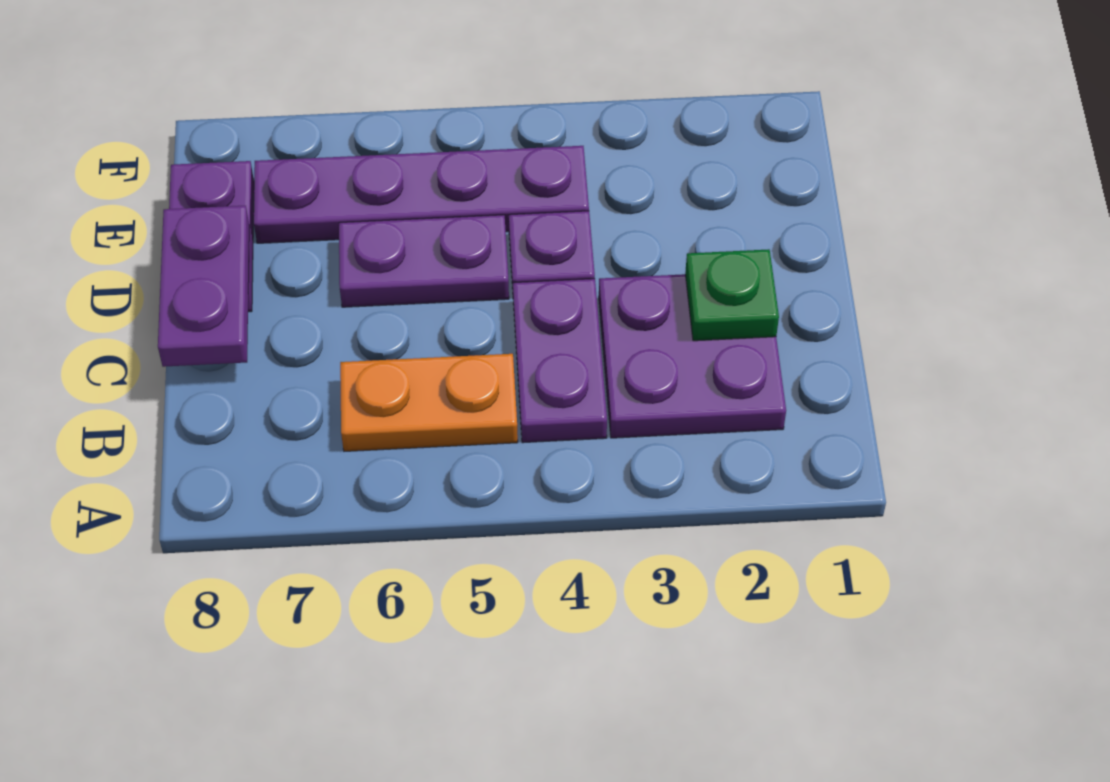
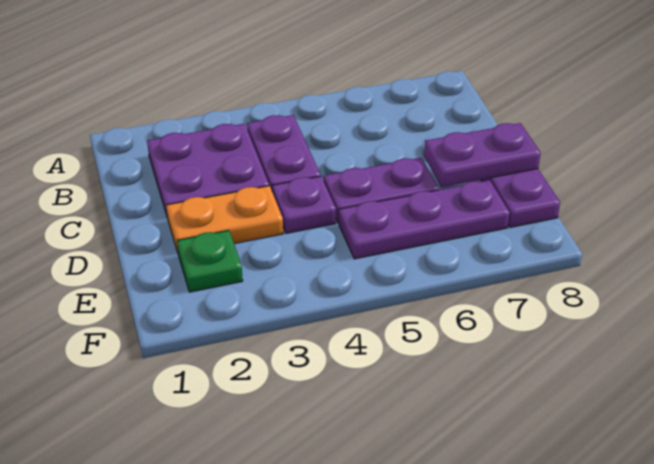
orange plate B5:B6 level 1 -> orange plate D2:D3 level 1
green plate C2 level 2 -> green plate E2 level 1
purple plate C8:D8 level 2 -> purple plate D7:D8 level 2
purple plate E4:E7 level 1 -> purple plate E5:E7 level 1

